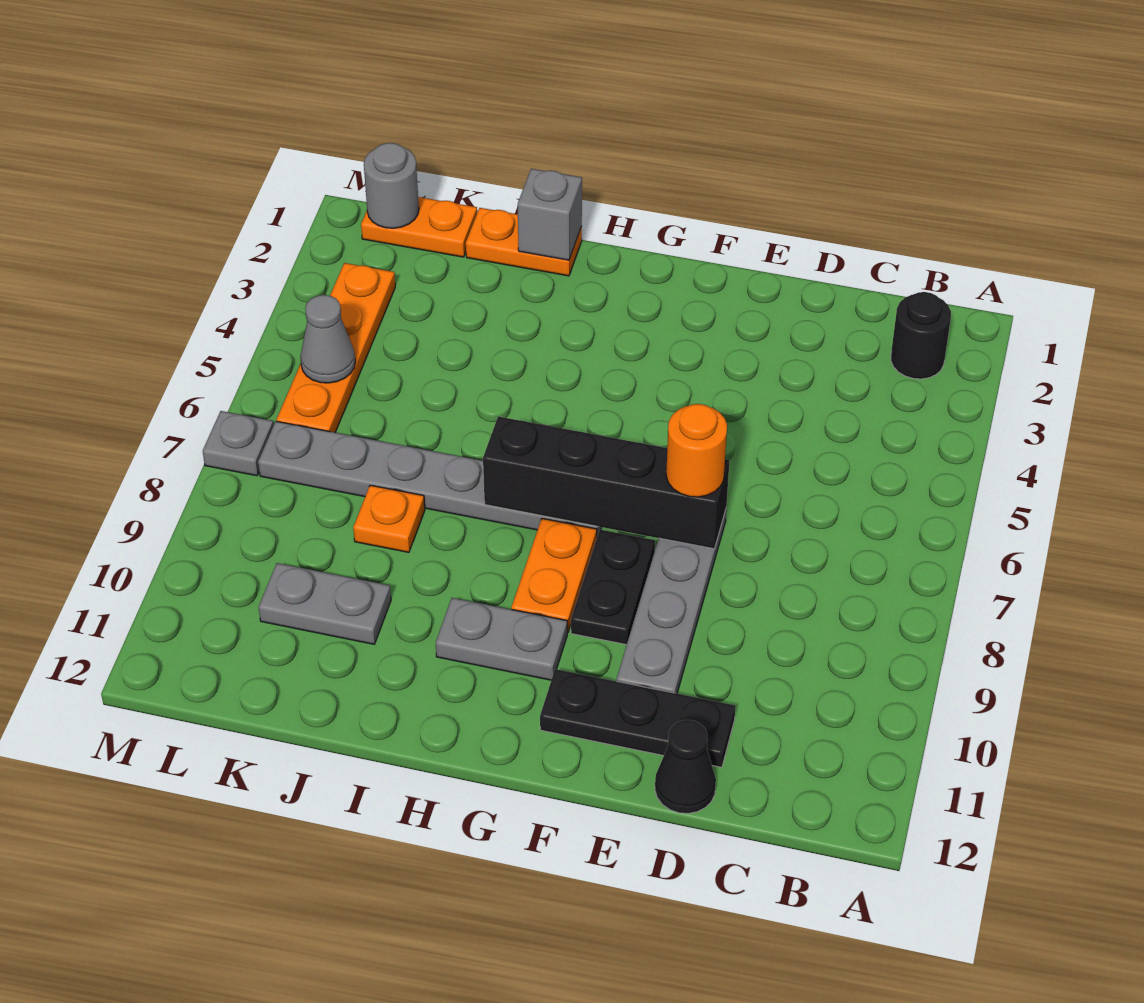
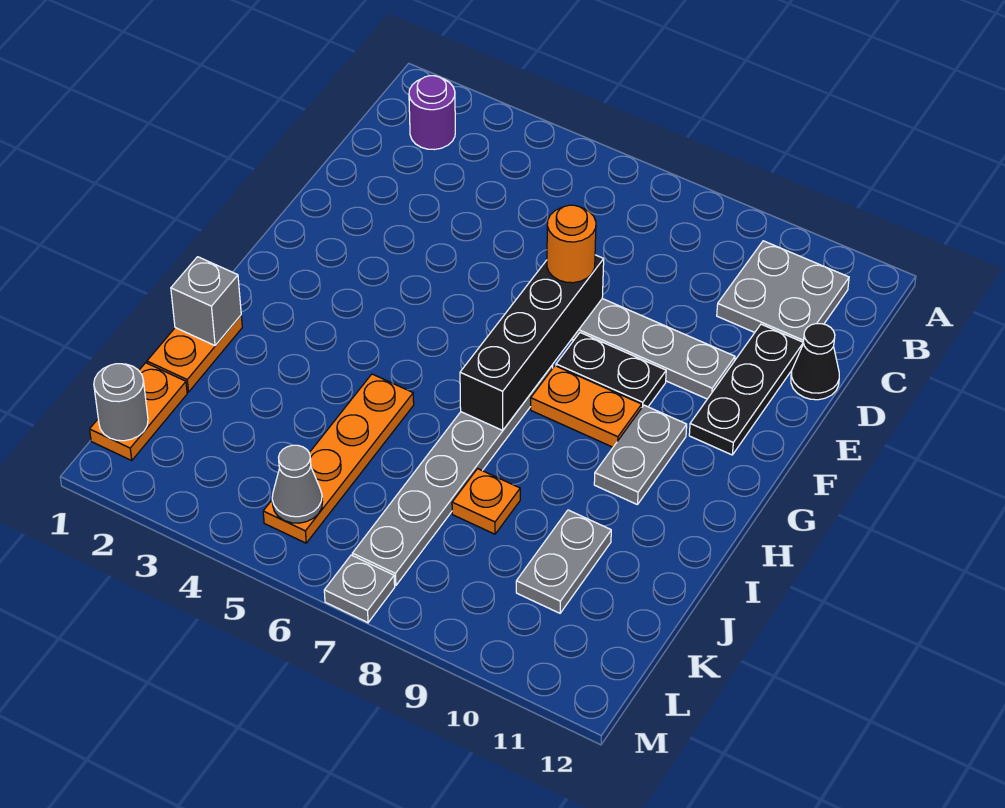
black round brick B2 level 1 -> purple round brick B2 level 1
none -> grey plate B10:C11 level 1
orange plate L3:L6 level 1 -> orange plate I5:L5 level 1

